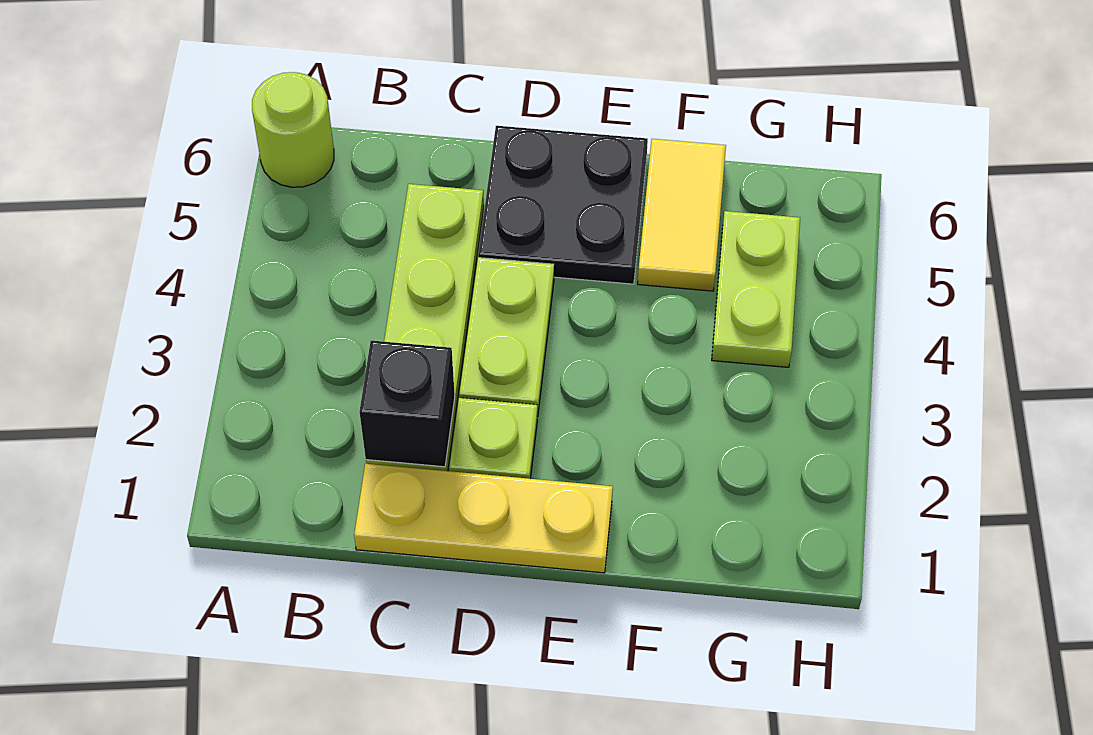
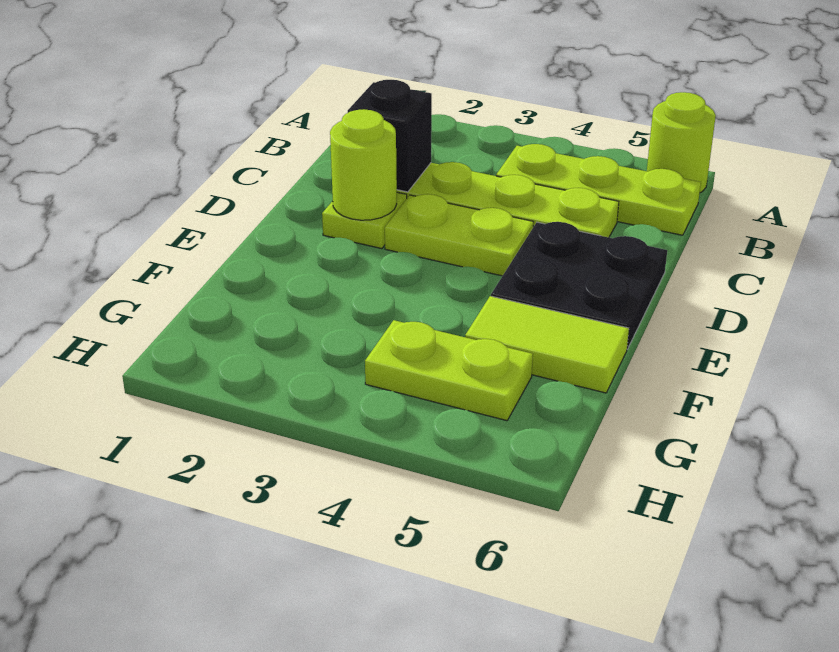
none -> lime plate B4:B6 level 1
yellow plate C1:E1 level 1 -> none
none -> lime round brick D2 level 2
yellow tile F5:F6 level 1 -> lime tile F5:F6 level 1

